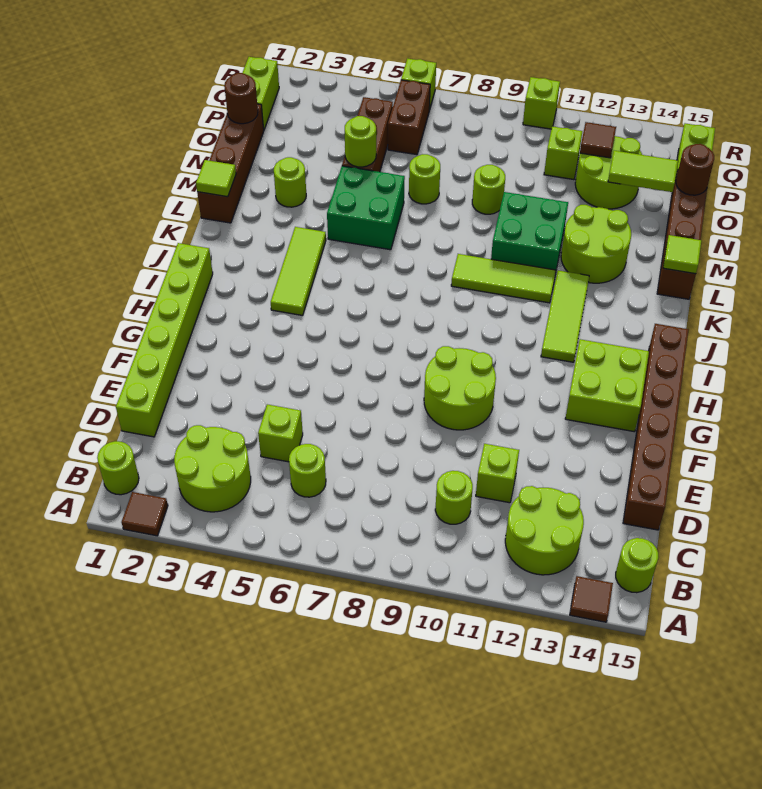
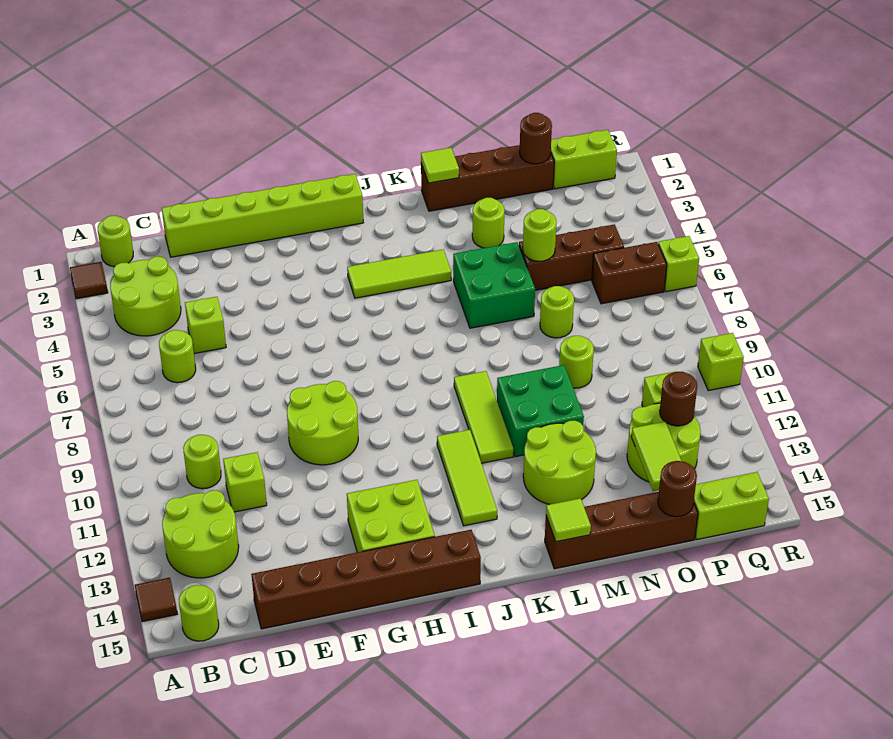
lime tile I12:K12 level 1 -> lime tile J11:J13 level 1
brown tile P12 level 2 -> brown round brick P12 level 2

